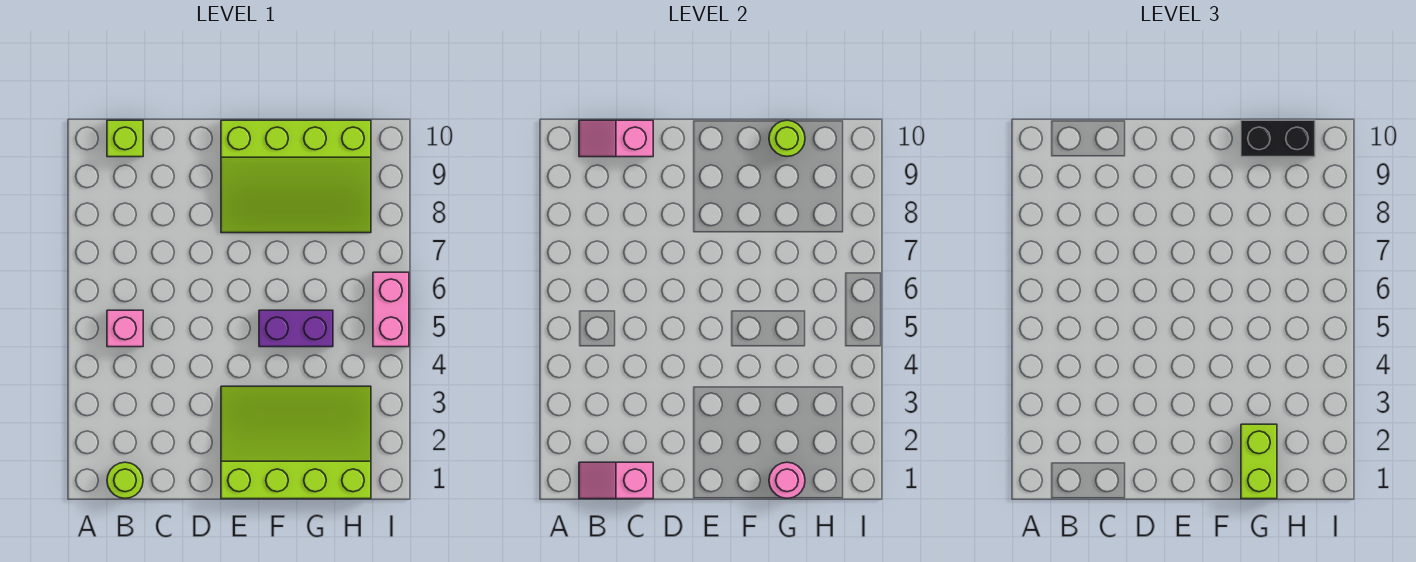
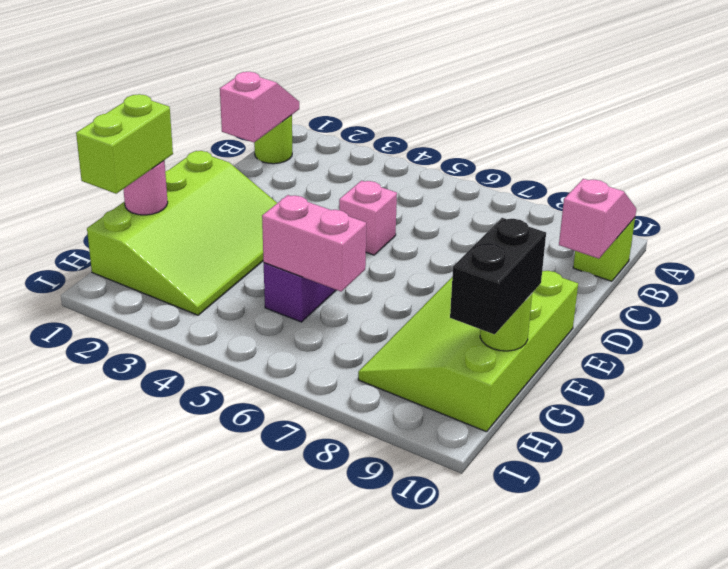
pink brick B5 level 1 -> pink brick D5 level 1
lime brick G1:G2 level 3 -> lime brick G1:H1 level 3
pink brick I5:I6 level 1 -> pink brick G5:G6 level 2

